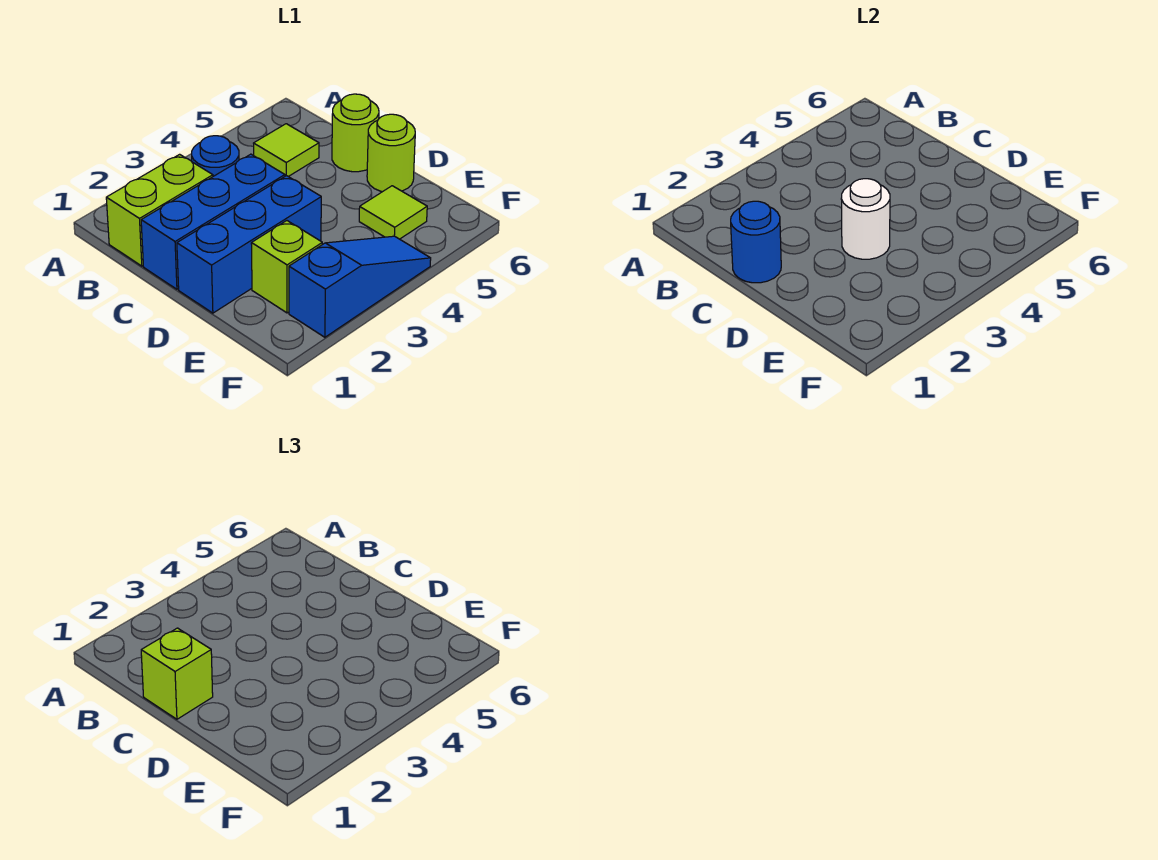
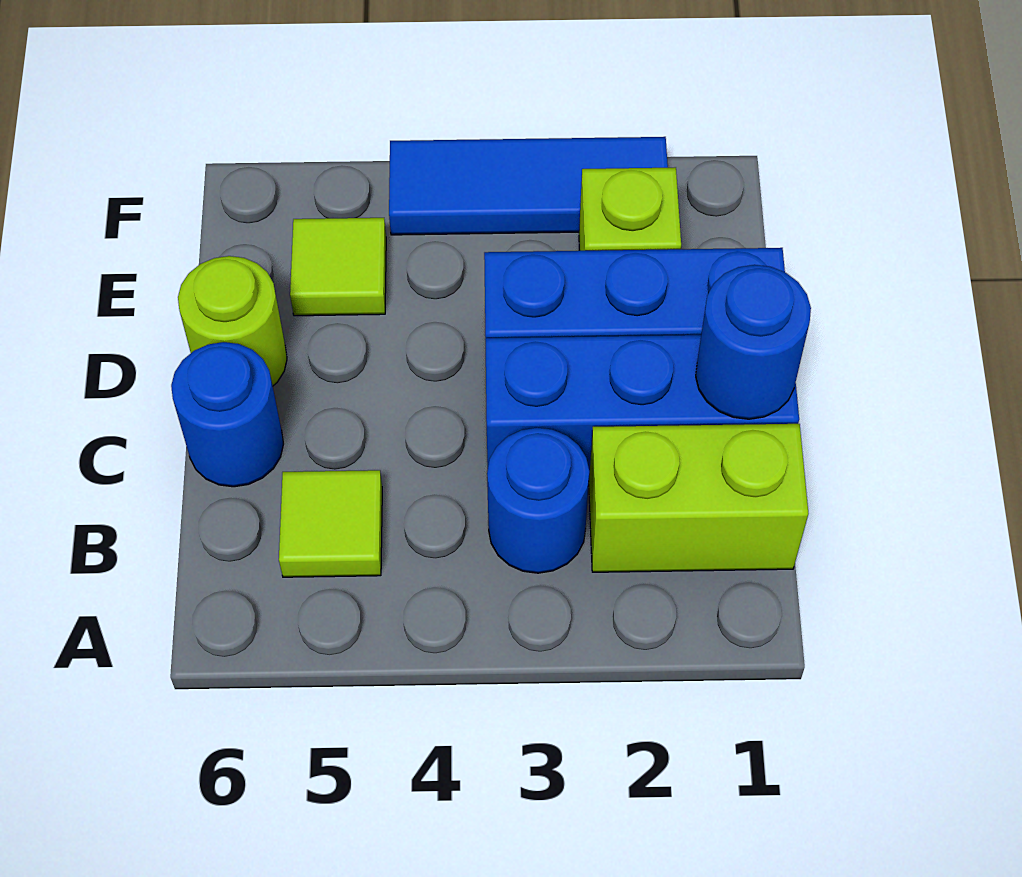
lime brick C1 level 3 -> none
lime round brick C6 level 1 -> blue round brick C6 level 1
white round brick D3 level 2 -> none
blue slope F2:F4 level 1 top 2 -> blue tile F2:F4 level 1

